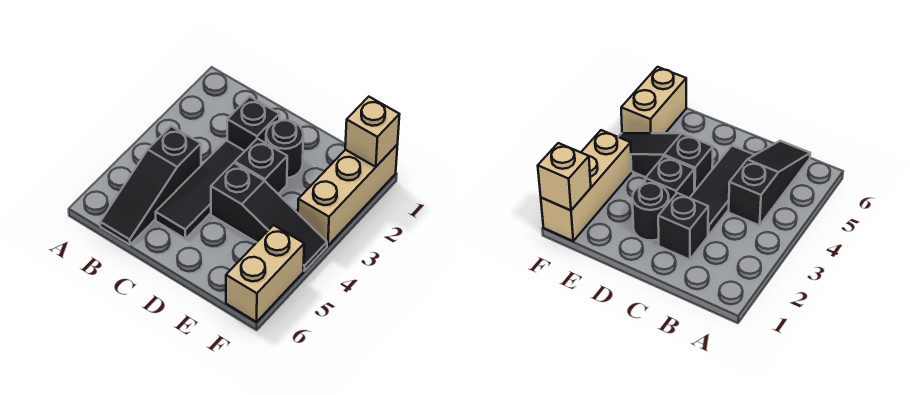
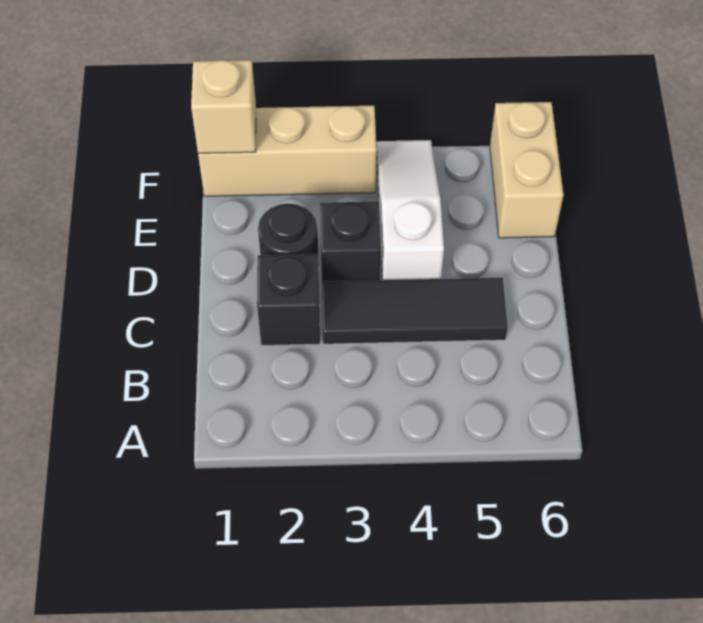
black slope B4:B6 level 1 top 4 -> none
black slope D4:F4 level 1 top D -> white slope D4:F4 level 1 top D
tan brick F5:F6 level 1 -> tan brick E6:F6 level 1

